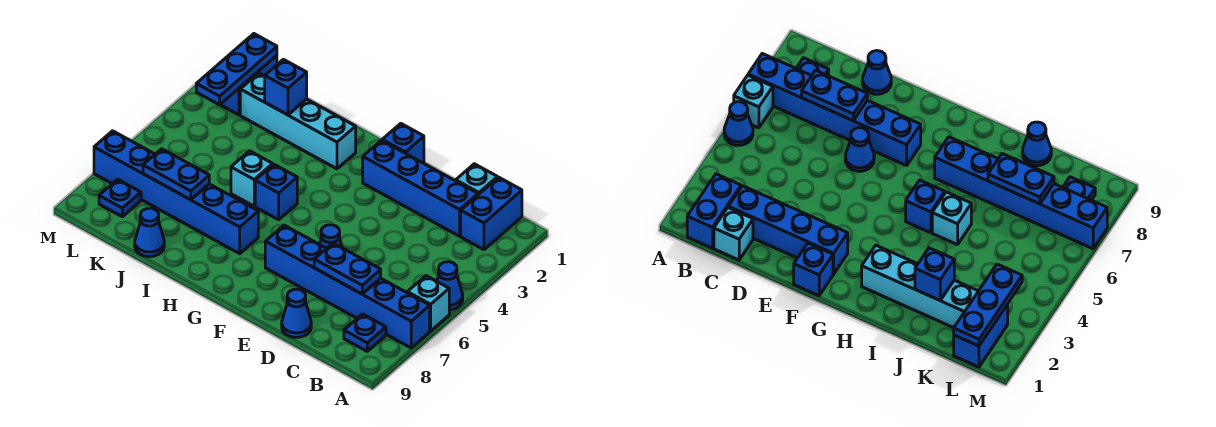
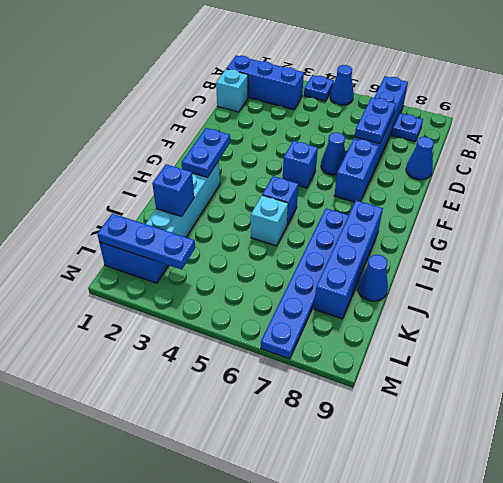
cyan brick A6 level 1 -> none
blue brick B1:B2 level 1 -> blue brick B1:B3 level 1
blue brick C2:F2 level 1 -> blue brick H8:K8 level 1
blue brick F1 level 1 -> blue brick F5 level 1
blue brick H7:M7 level 1 -> blue plate H7:M7 level 1
blue plate J7:K7 level 2 -> blue plate G2:H2 level 2
blue plate L8 level 1 -> blue plate A4 level 1

